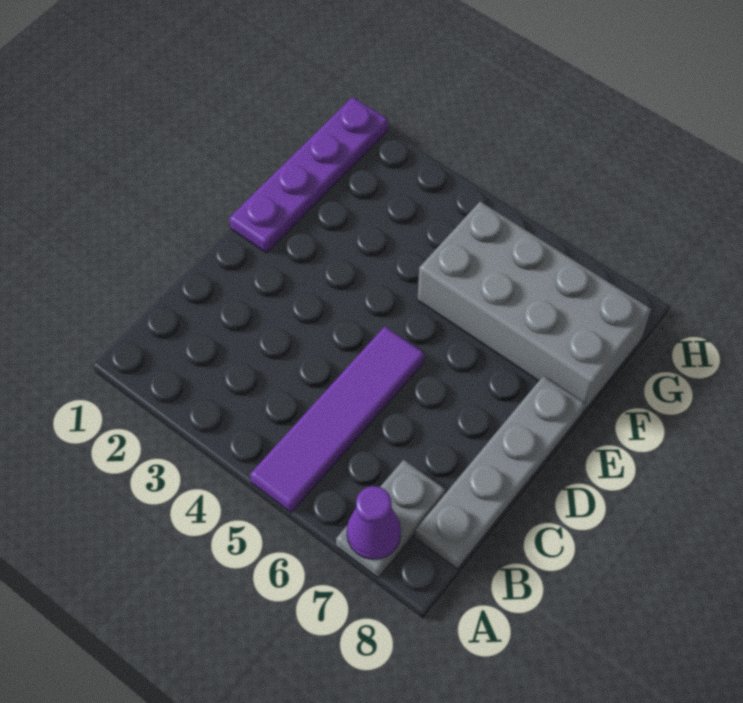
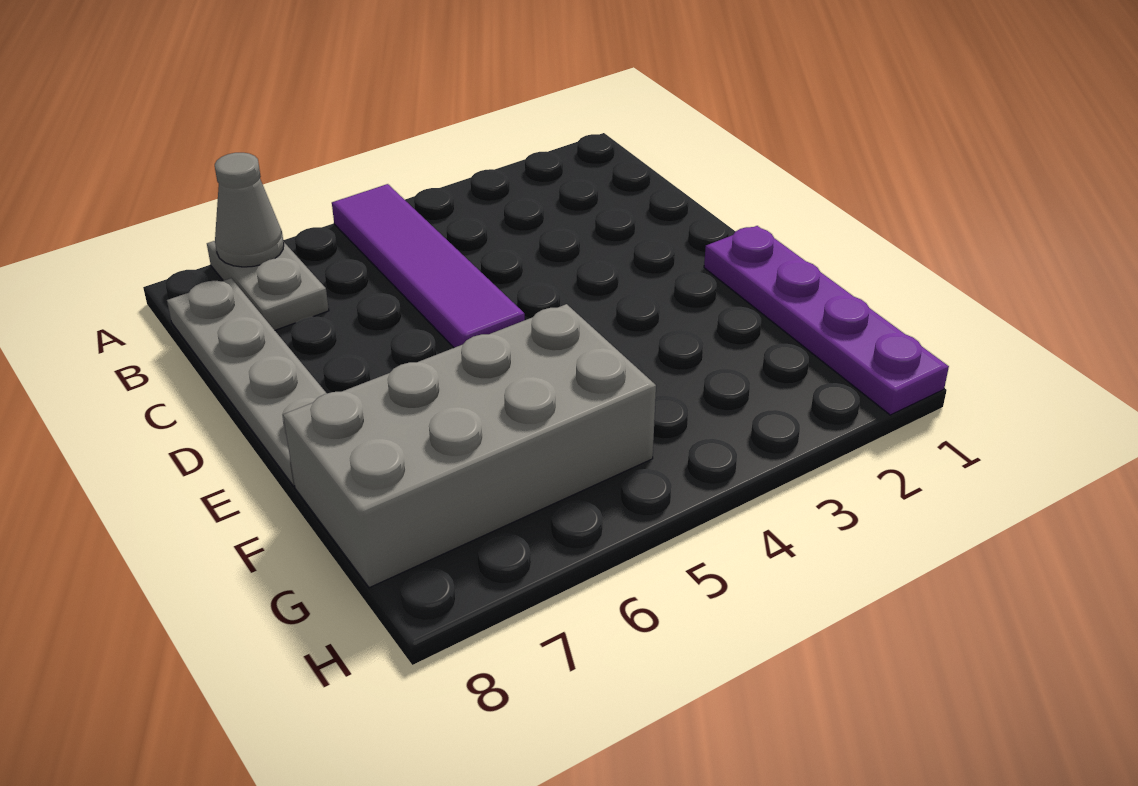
purple cone A7 level 2 -> grey cone A7 level 2

